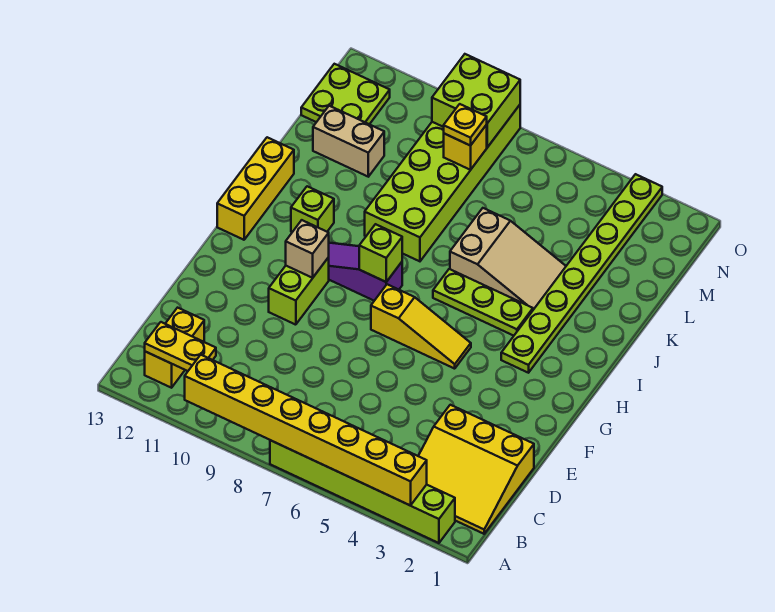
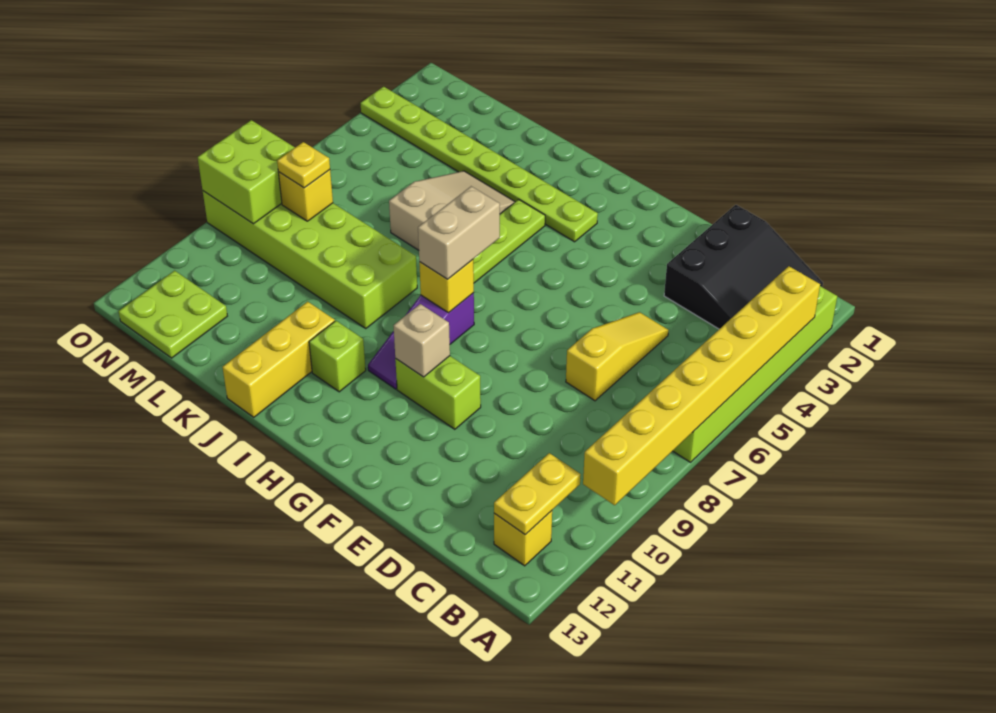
yellow slope B1:D3 level 1 top D -> black slope B1:D3 level 1 top D
yellow brick B12:C12 level 1 -> yellow brick B12 level 1
yellow slope G5:G7 level 1 top 7 -> yellow slope D5:D7 level 1 top 7
lime brick H8 level 2 -> yellow brick H8 level 2
yellow brick H13:J13 level 1 -> yellow brick J11:J13 level 1
tan brick L11:L12 level 1 -> tan brick H7:H8 level 3

